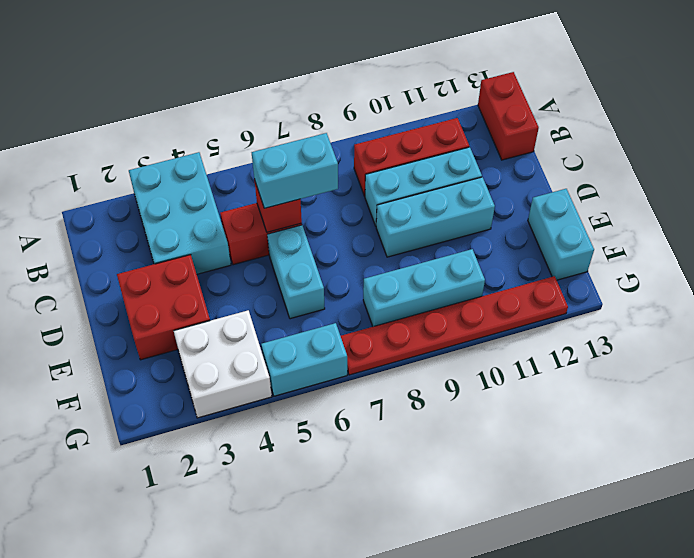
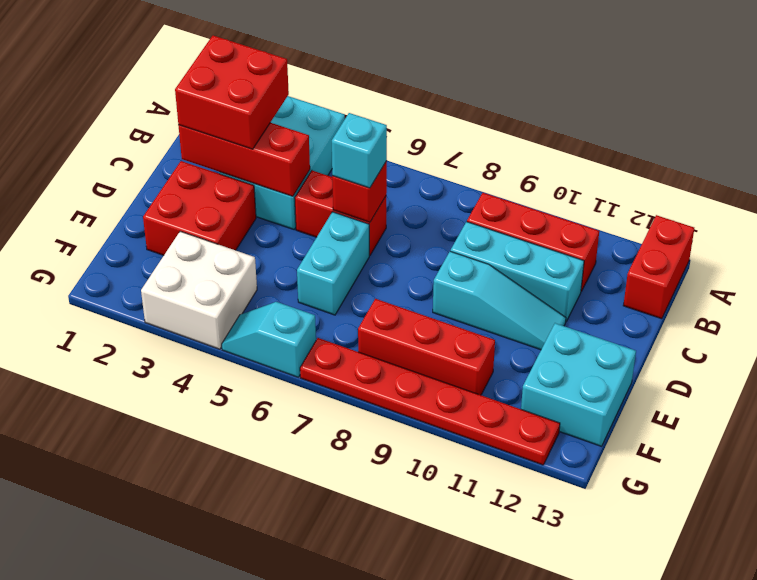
none -> red brick B2:C3 level 3
none -> red brick C2:C4 level 2
cyan brick C6:C7 level 3 -> cyan brick C6 level 3
cyan brick D9:D11 level 1 -> cyan slope D9:D11 level 1 top 9
cyan brick E13:F13 level 1 -> cyan brick E12:F13 level 1
cyan brick F8:F10 level 1 -> red brick F8:F10 level 1
cyan brick G5:G6 level 1 -> cyan slope G5:G6 level 1 top 6

